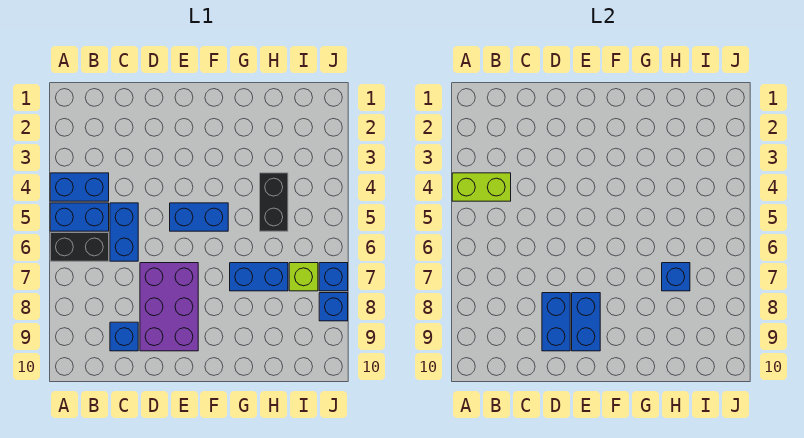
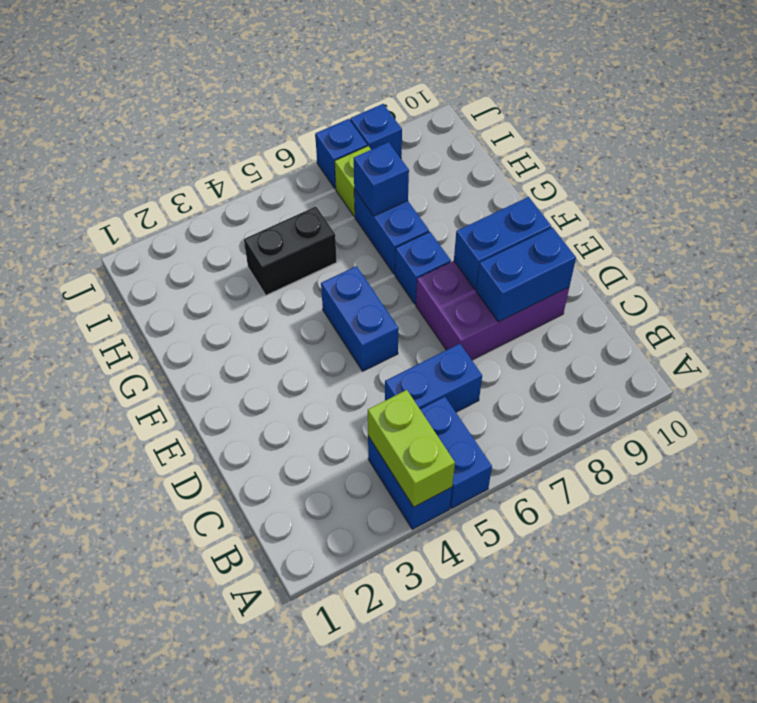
black brick A6:B6 level 1 -> none
blue brick C9 level 1 -> blue brick F7 level 1

